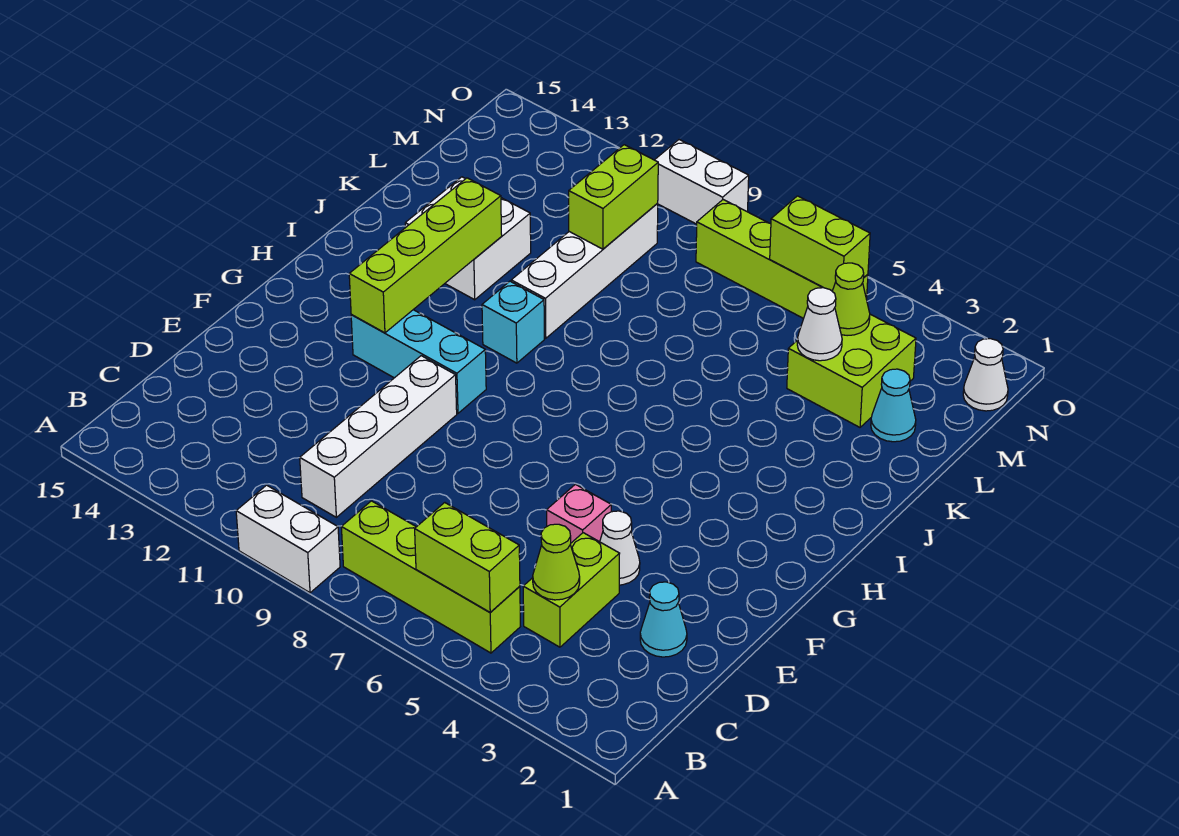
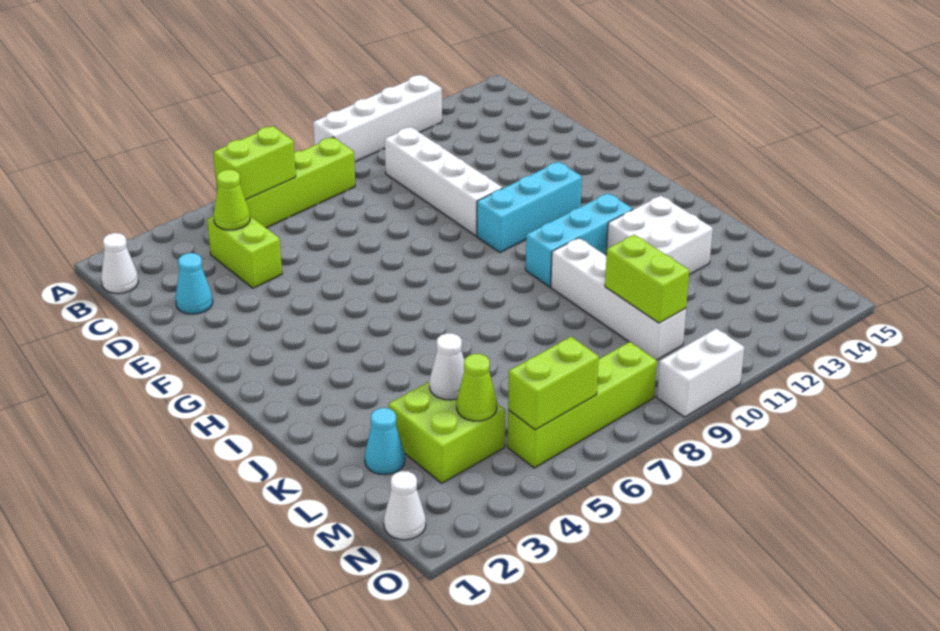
white brick A9:A10 level 1 -> white brick A9:A12 level 1
white cone E4 level 1 -> white cone B1 level 1
pink brick E5 level 1 -> none
lime brick G12:J12 level 2 -> none
cyan brick I10 level 1 -> cyan brick I10:I12 level 1

